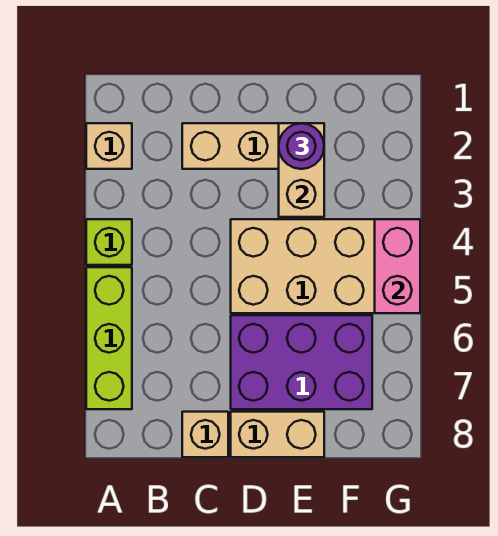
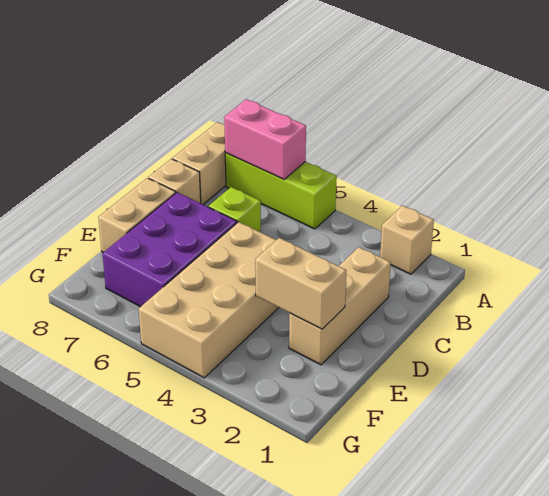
lime brick A4 level 1 -> lime brick C6 level 1
none -> tan brick A8:B8 level 1
purple round brick E2 level 3 -> none
pink brick G4:G5 level 2 -> pink brick A6:A7 level 2

